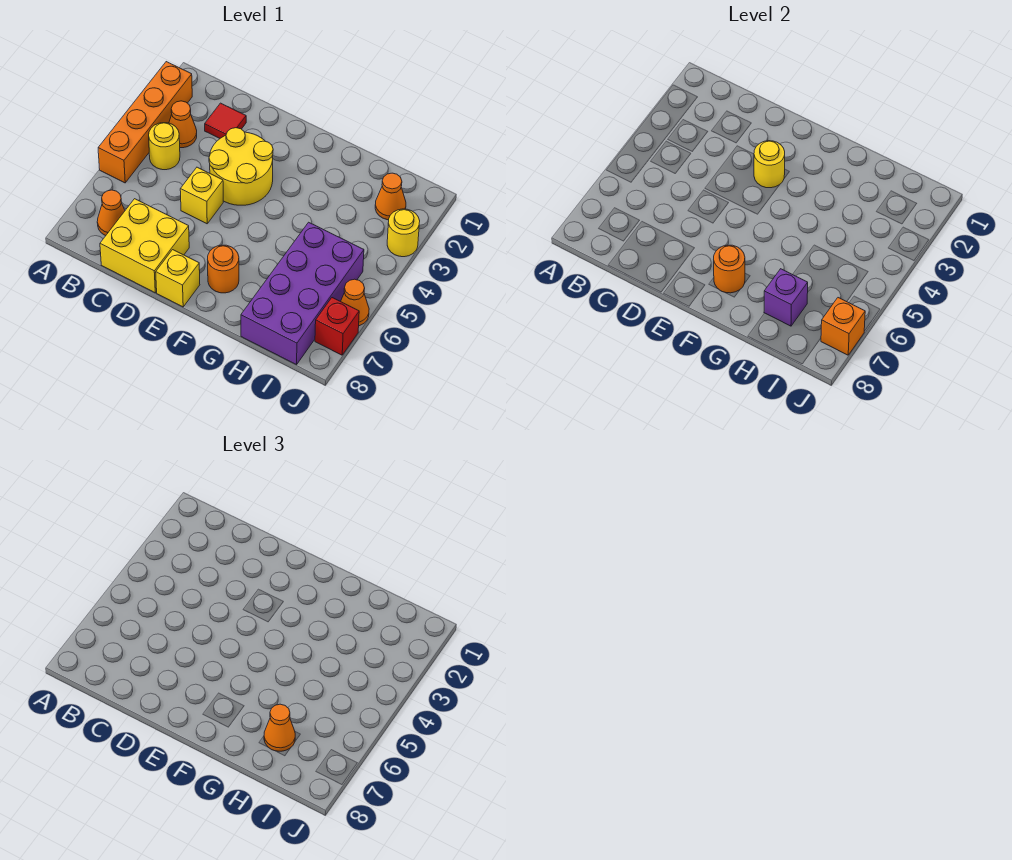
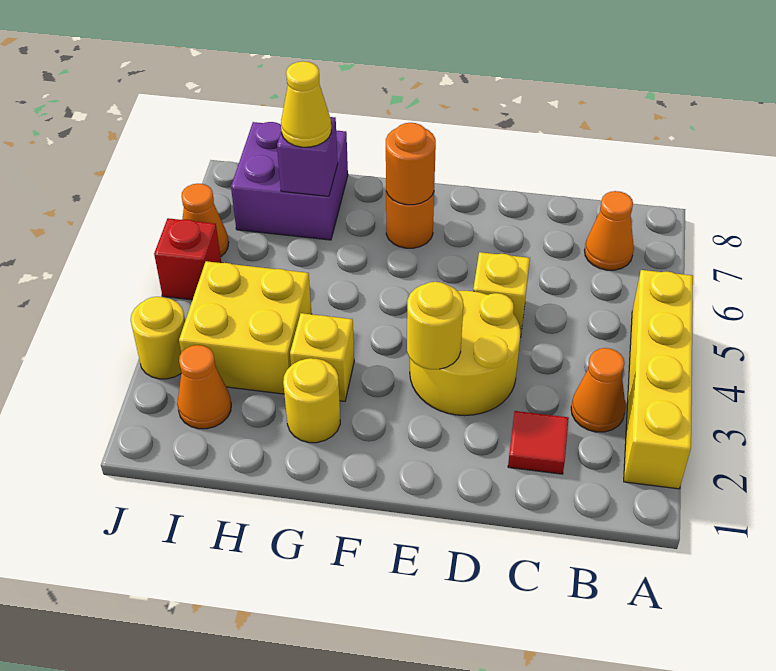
orange brick A2:A5 level 1 -> yellow brick A2:A5 level 1
yellow round brick B4 level 1 -> yellow round brick G2 level 1
yellow brick C7:D8 level 1 -> yellow brick H3:I4 level 1
yellow brick E8 level 1 -> yellow brick G3 level 1
purple brick H5:I8 level 1 -> purple brick H7:I8 level 1
orange cone H7 level 3 -> yellow cone H7 level 3
red brick J7 level 1 -> red brick J5 level 1
orange brick J7 level 2 -> none

